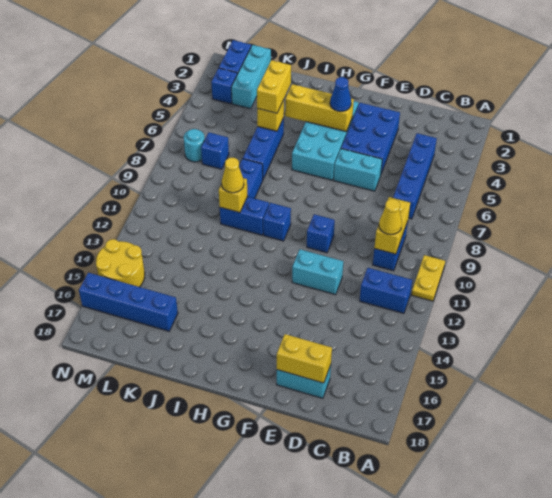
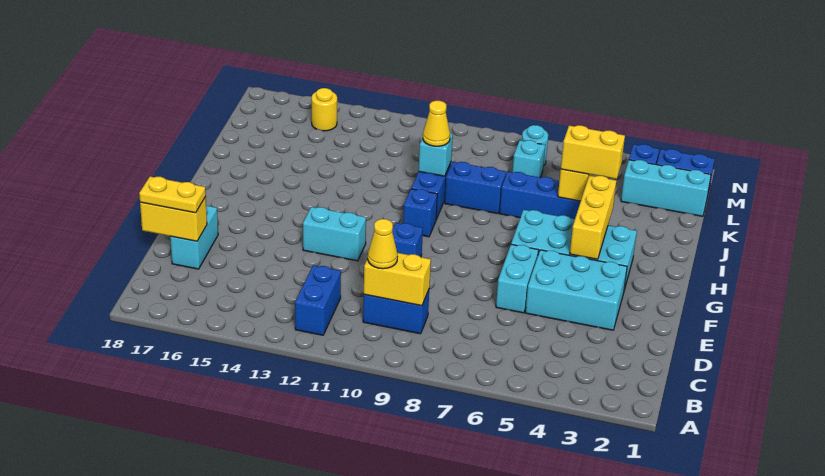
yellow plate A10:A11 level 1 -> yellow plate D17:D18 level 3
blue brick C4:C7 level 1 -> none
yellow brick D17:E17 level 2 -> yellow brick D17:D18 level 2
blue brick E3:F5 level 1 -> cyan brick E3:F5 level 1
cyan brick E12:F12 level 1 -> cyan brick F12:F13 level 1
blue cone G4 level 3 -> none
yellow brick J10 level 2 -> cyan brick J10 level 2
blue brick K16:N16 level 1 -> none
blue brick L7 level 1 -> cyan brick L7 level 1
yellow round brick M14:N15 level 1 -> yellow round brick M15 level 1

